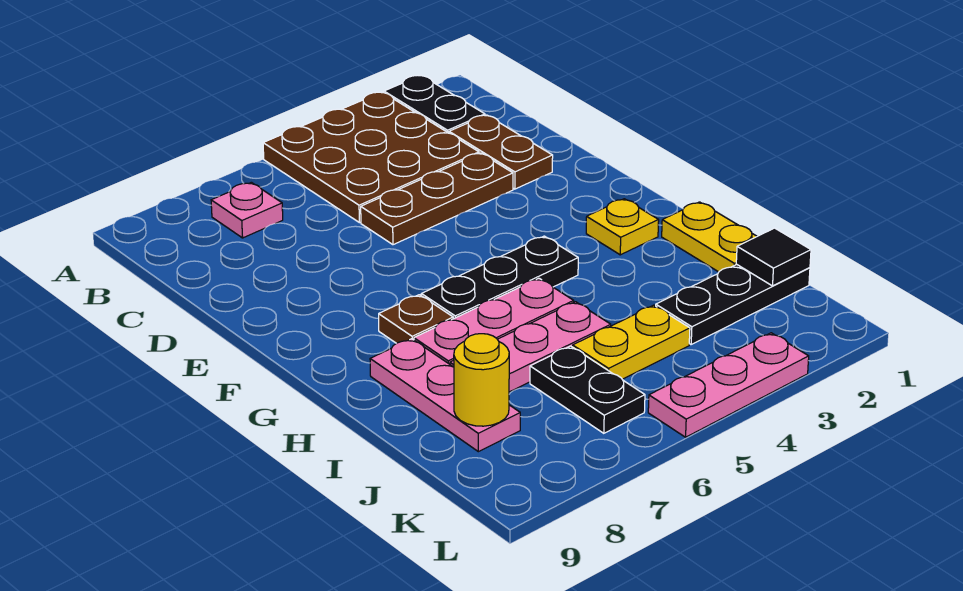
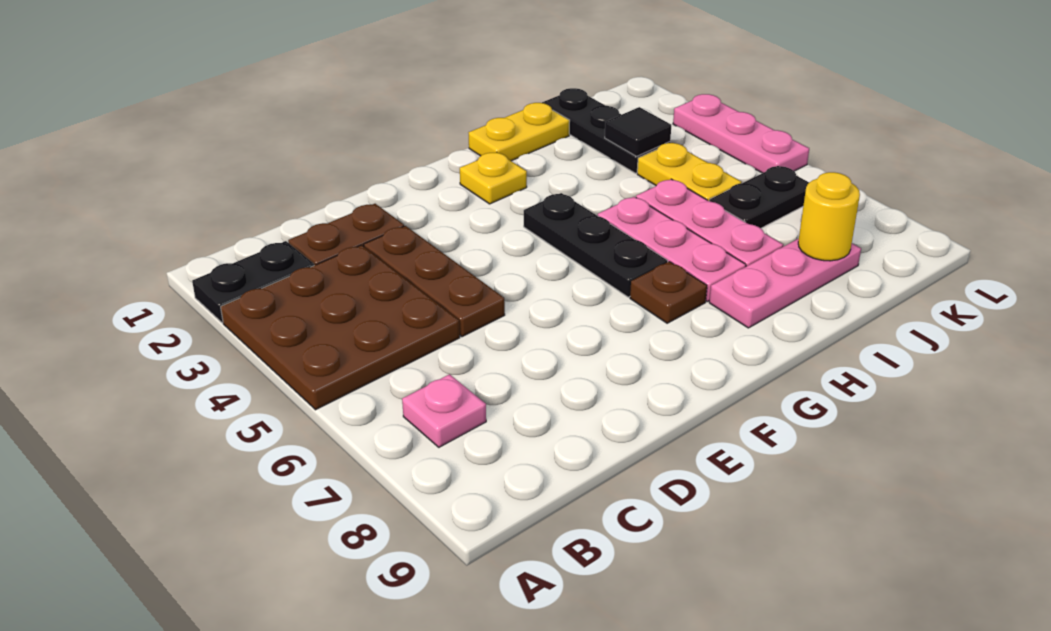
black tile J1 level 2 -> black tile J3 level 2

